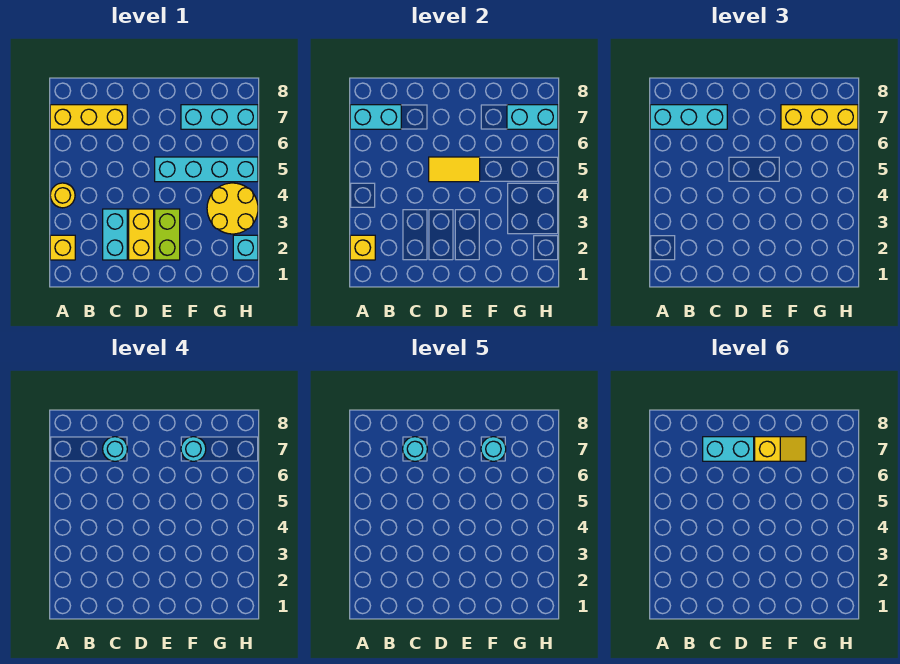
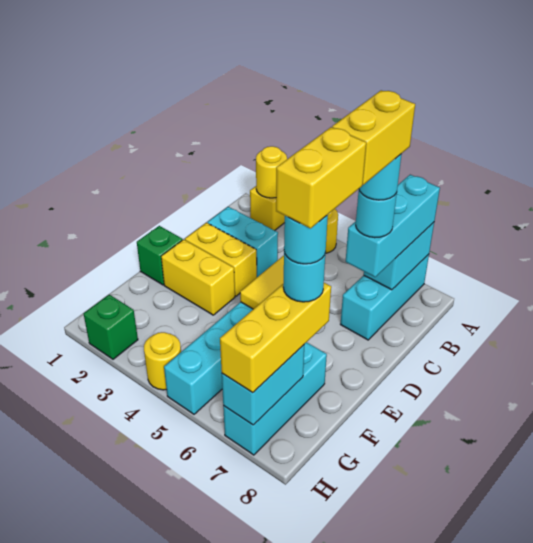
yellow brick A2 level 2 -> yellow round brick A2 level 2
yellow brick A7:C7 level 1 -> cyan brick A7:C7 level 1
cyan brick C7:D7 level 6 -> yellow brick C7:D7 level 6
none -> green brick E1 level 1
lime brick E2:E3 level 1 -> yellow brick E2:E3 level 1
yellow slope E7:F7 level 6 top E -> yellow brick E7:F7 level 6
yellow round brick G3:H4 level 1 -> yellow round brick H4 level 1
cyan brick H2 level 1 -> green brick H2 level 1

